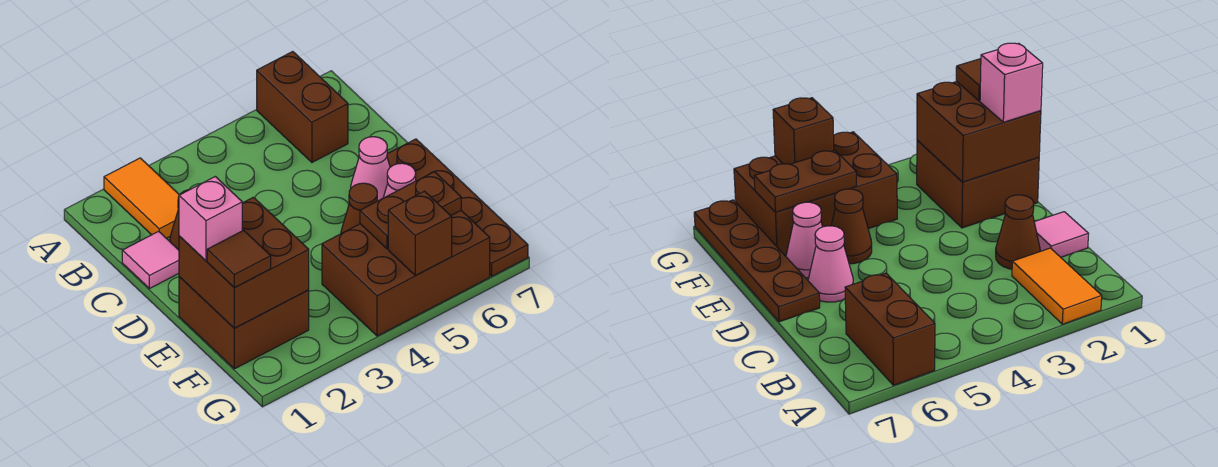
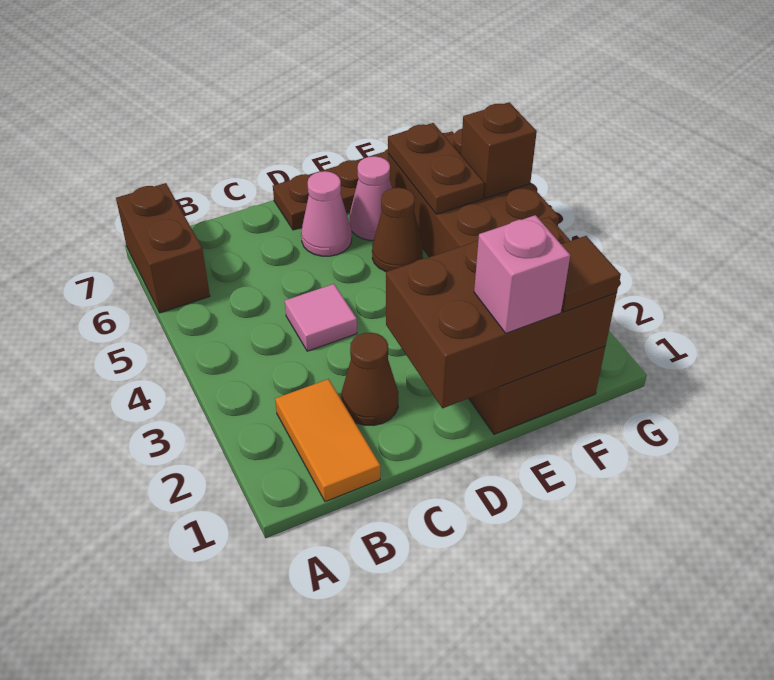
orange tile A2:B2 level 1 -> orange tile B1:B2 level 1
brown brick A6:B6 level 1 -> brown brick A6:A7 level 1
pink tile C1 level 1 -> pink tile C4 level 1
brown brick E1:F2 level 2 -> brown brick D1:F2 level 2

